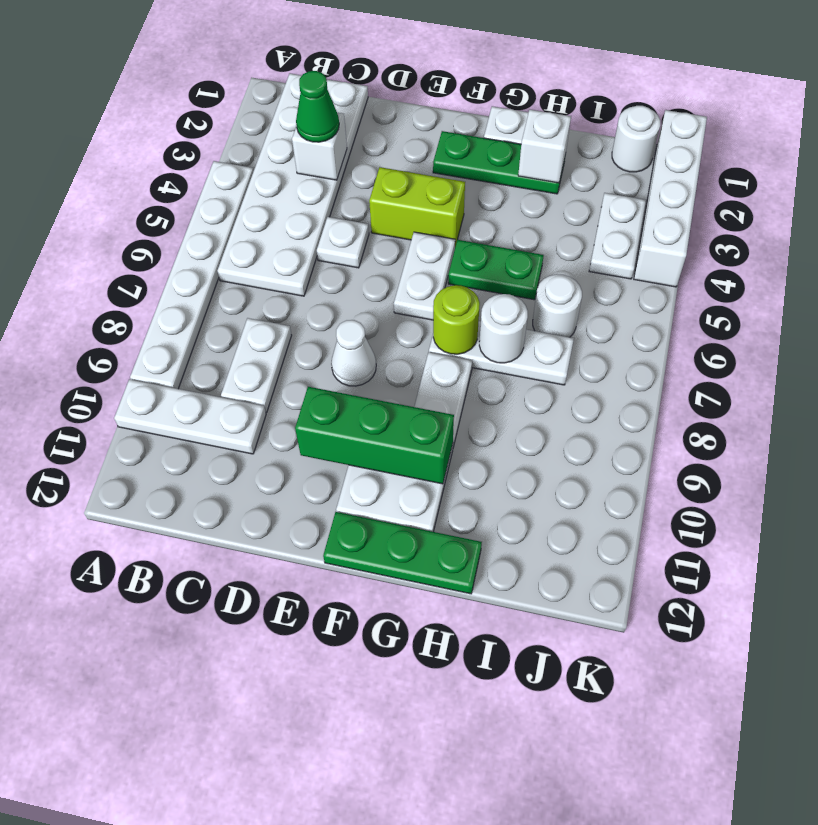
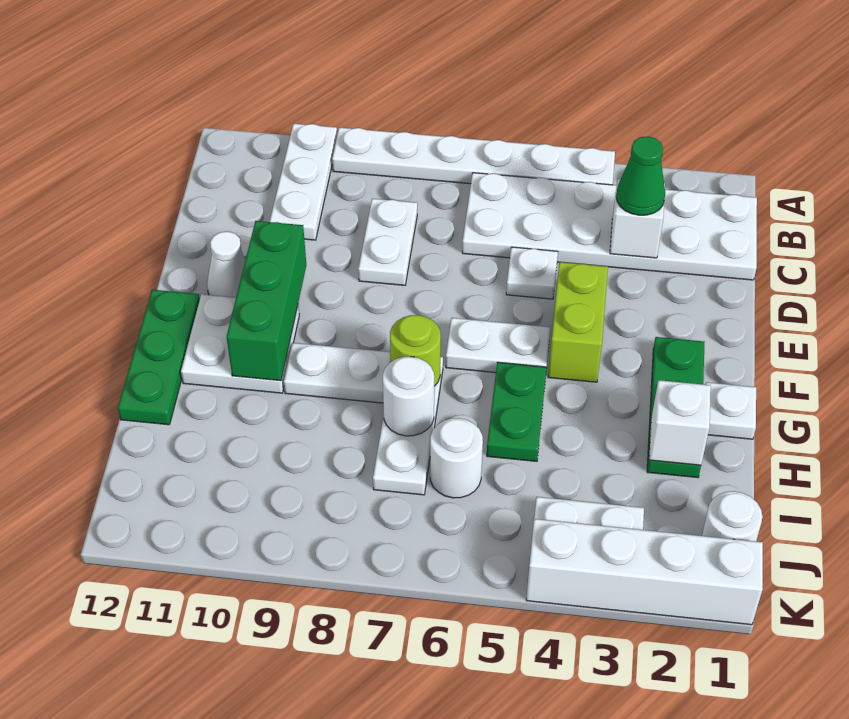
white plate C8:C9 level 1 -> white plate C8:D8 level 1
white cone E8 level 1 -> white cone E11 level 1

